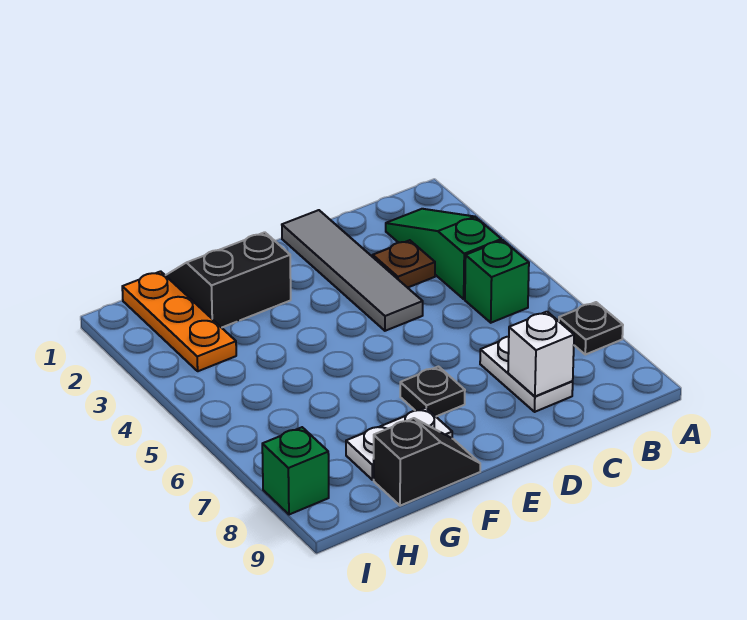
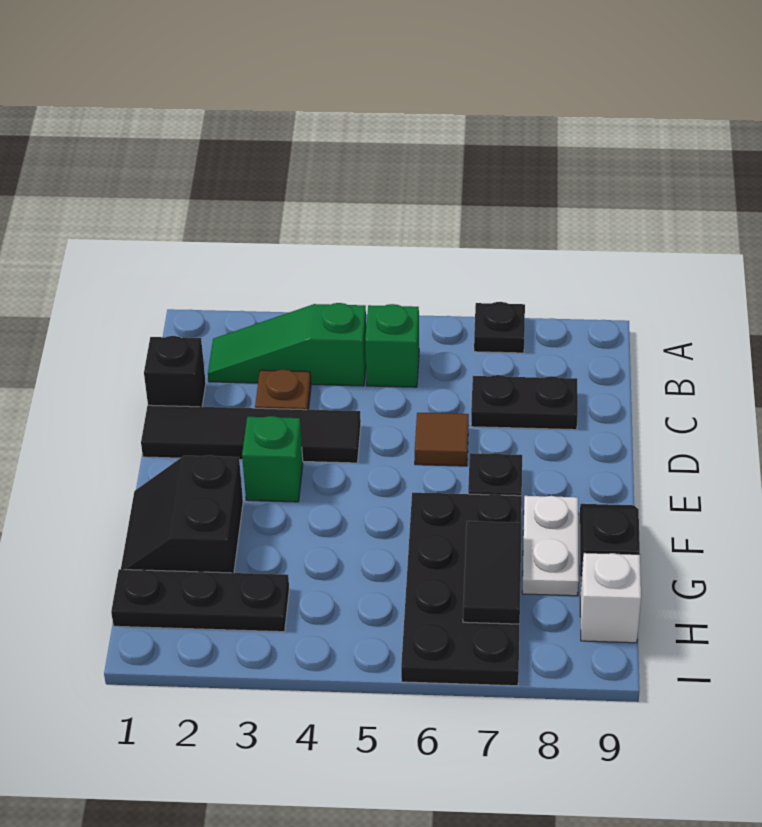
none -> black brick C1 level 1
white plate C7:C8 level 1 -> black plate C7:C8 level 1
white brick C8 level 2 -> white brick H9 level 1
grey tile D1:D4 level 1 -> black tile D1:D4 level 1
none -> brown tile D6 level 1
none -> black plate F6:I7 level 1
none -> black tile G7:H7 level 2
orange plate H1:H3 level 1 -> black plate H1:H3 level 1
green brick I8 level 1 -> green brick E3 level 1

